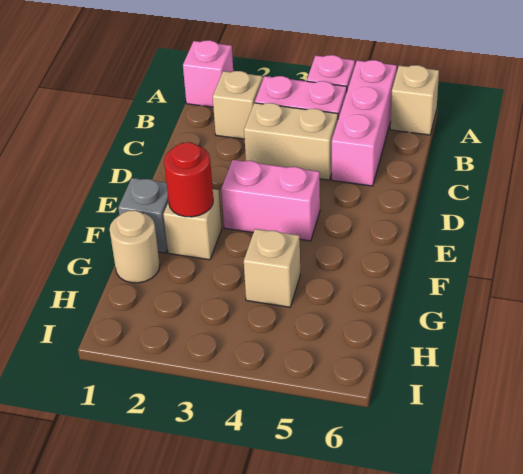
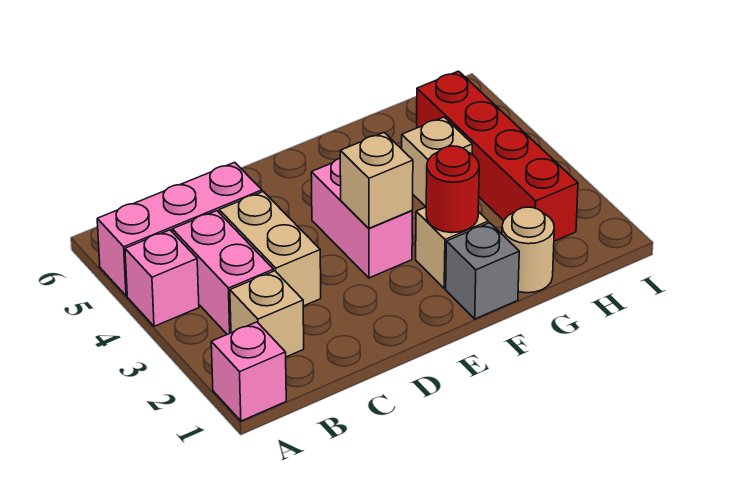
tan brick A6 level 1 -> tan brick E3 level 2
none -> red brick H2:H5 level 1

